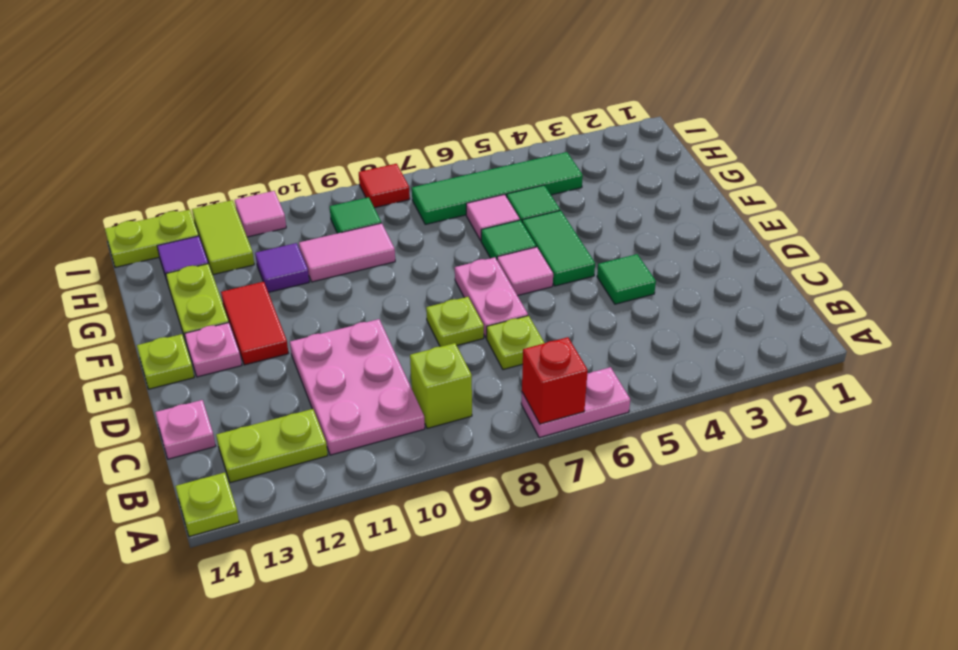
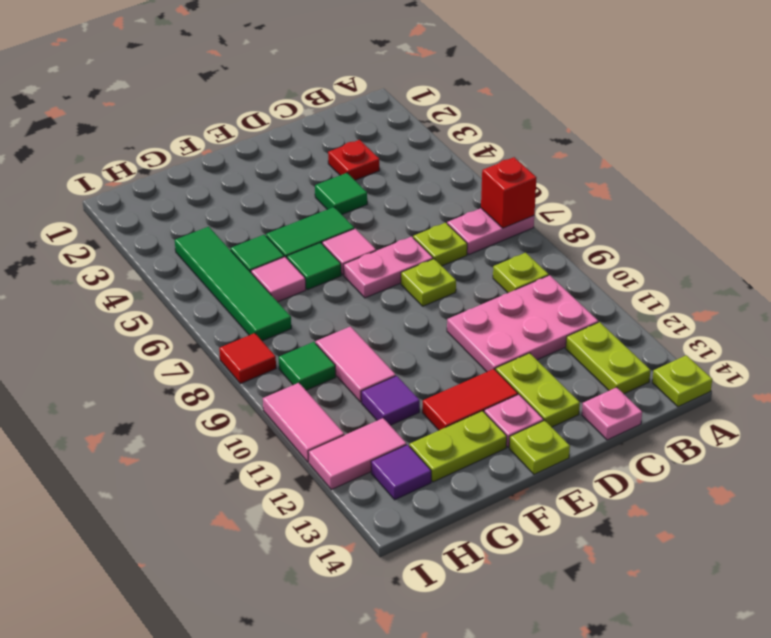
pink plate A6:A7 level 1 -> pink plate A7:B7 level 1
lime brick B9 level 1 -> lime plate B9 level 1
none -> red plate C3 level 1
lime tile H12:I12 level 1 -> pink tile H12:I12 level 1
pink tile I11 level 1 -> pink tile I10:I11 level 1
lime plate I13:I14 level 1 -> lime plate D12:D13 level 1

